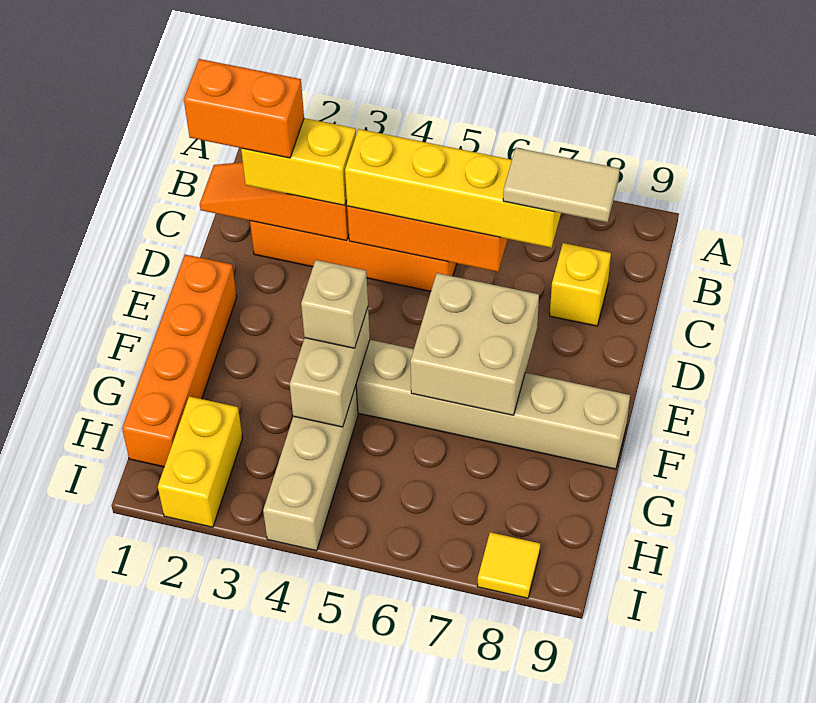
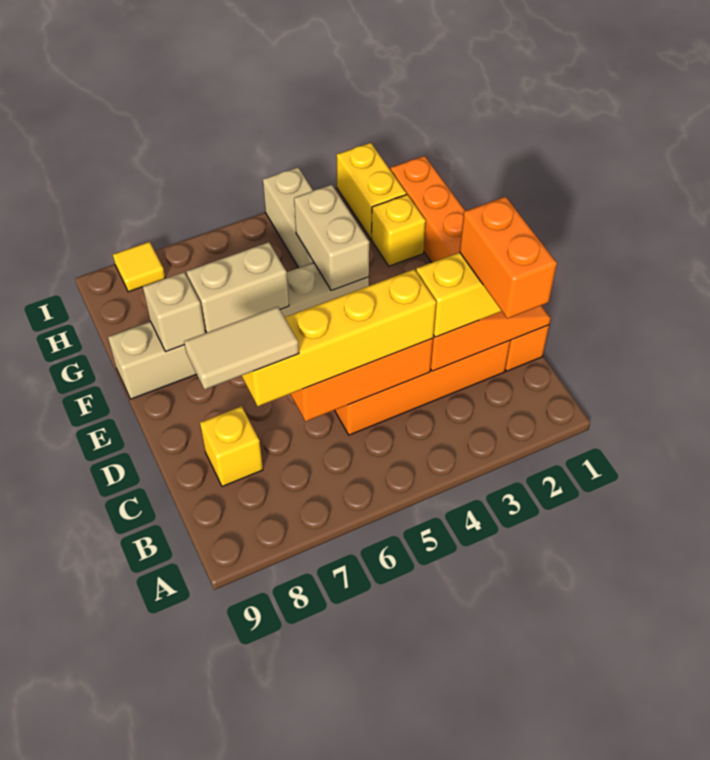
orange brick C1:C2 level 4 -> orange brick B2:C2 level 4
orange brick E1:H1 level 1 -> orange brick C1:H1 level 1
tan brick E6:F7 level 2 -> tan brick F6:F7 level 2
tan brick F4 level 3 -> tan brick F8 level 2
none -> yellow brick G2 level 1

